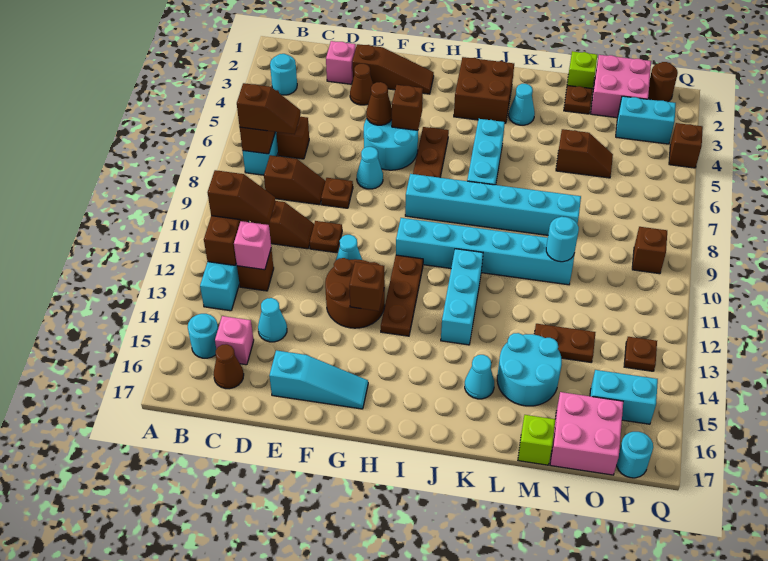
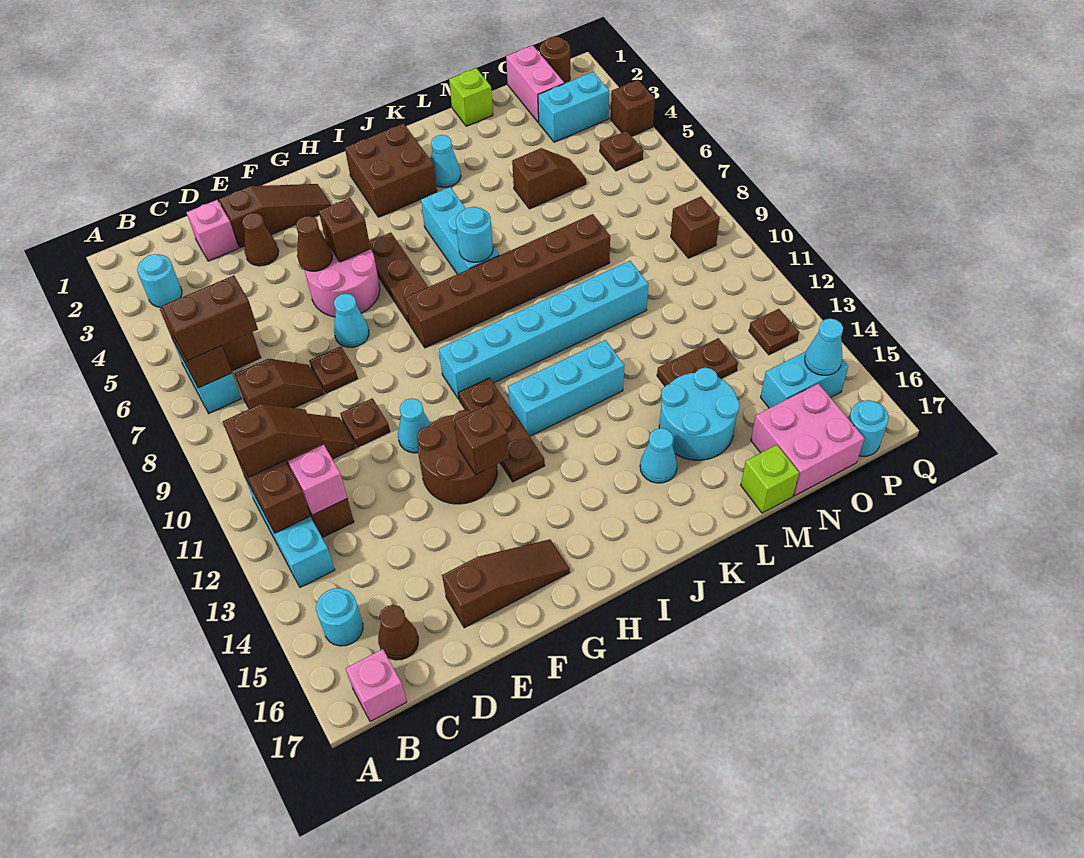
brown slope B7:C7 level 3 top B -> brown brick B7:C7 level 3
pink brick C15 level 1 -> pink brick B17 level 1
cyan cone D14 level 1 -> cyan cone P15 level 2
cyan slope E16:G16 level 1 top E -> brown slope E16:G16 level 1 top E
cyan round brick F5:G6 level 1 -> pink round brick F5:G6 level 1
cyan brick H8:M8 level 1 -> brown brick H8:M8 level 1
cyan brick J11:J13 level 1 -> cyan brick I12:K12 level 1
brown plate M2 level 1 -> brown plate P5 level 1
cyan round brick M10 level 2 -> cyan round brick J7 level 2
pink brick N1:O2 level 1 -> pink brick O1:O2 level 1

